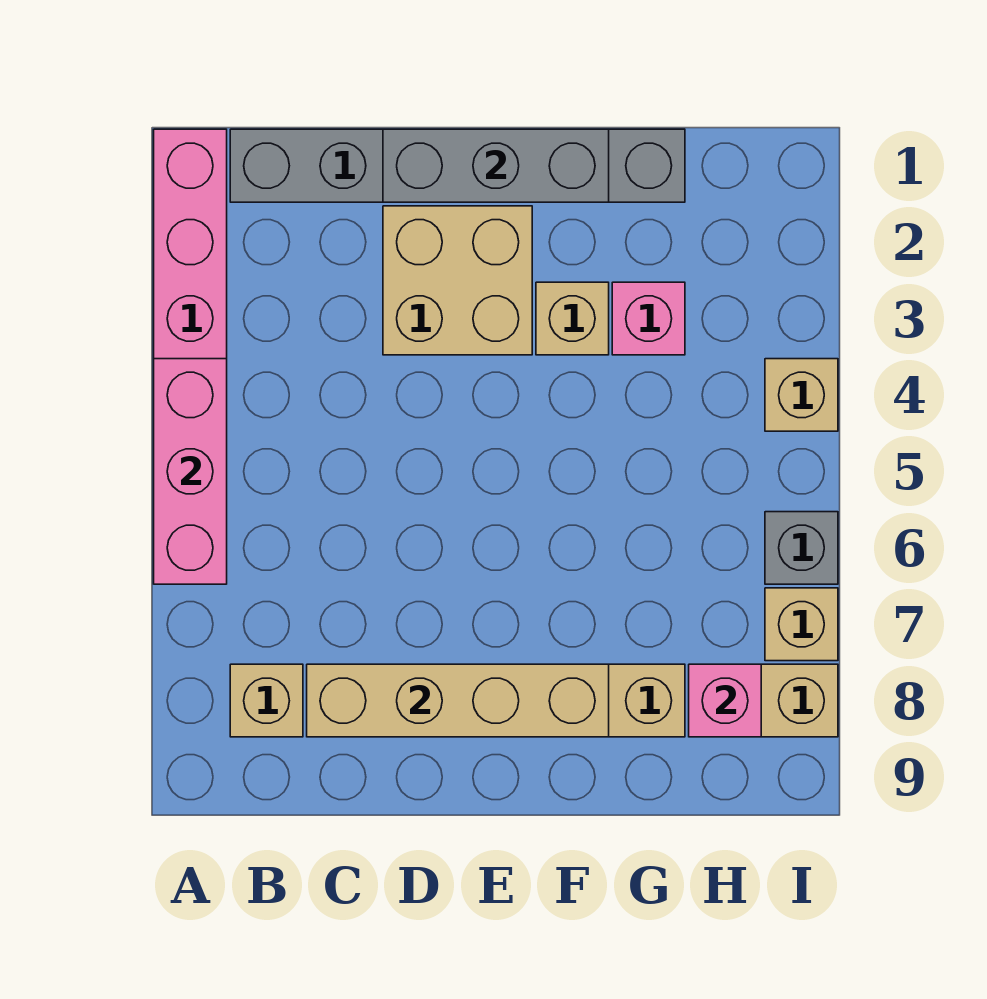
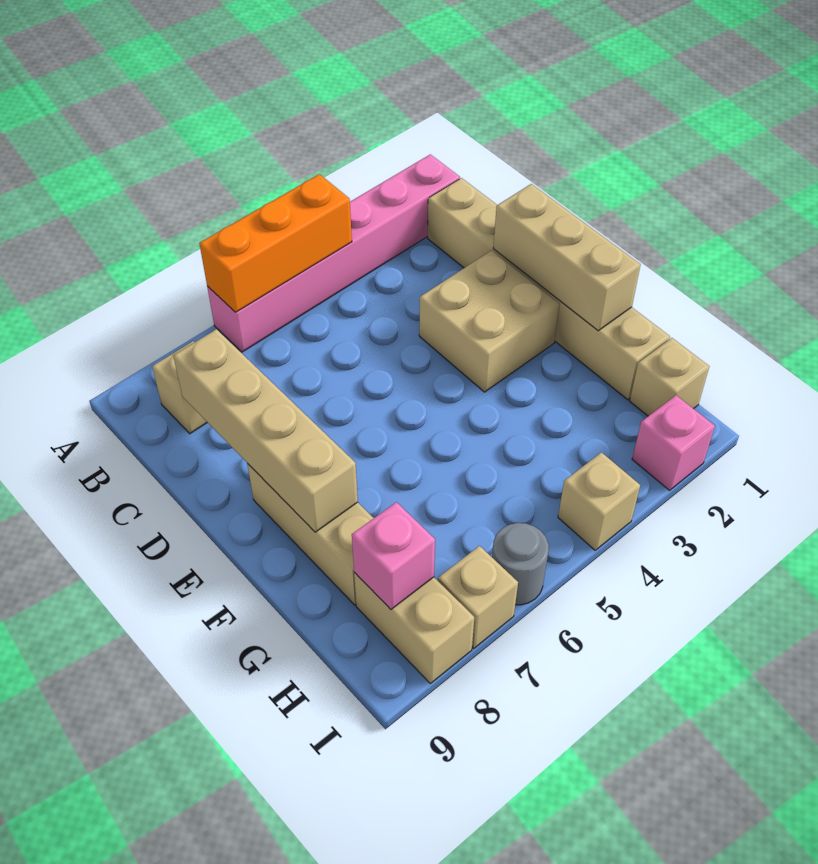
pink brick A4:A6 level 2 -> orange brick A4:A6 level 2
grey brick B1:G1 level 1 -> tan brick B1:G1 level 1
grey brick D1:F1 level 2 -> tan brick D1:F1 level 2
tan brick F3 level 1 -> tan brick H1 level 1
pink brick G3 level 1 -> pink brick I2 level 1
grey brick I6 level 1 -> grey round brick I6 level 1

